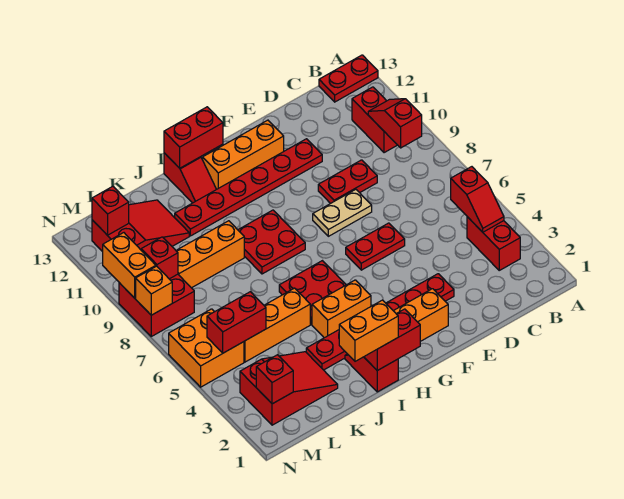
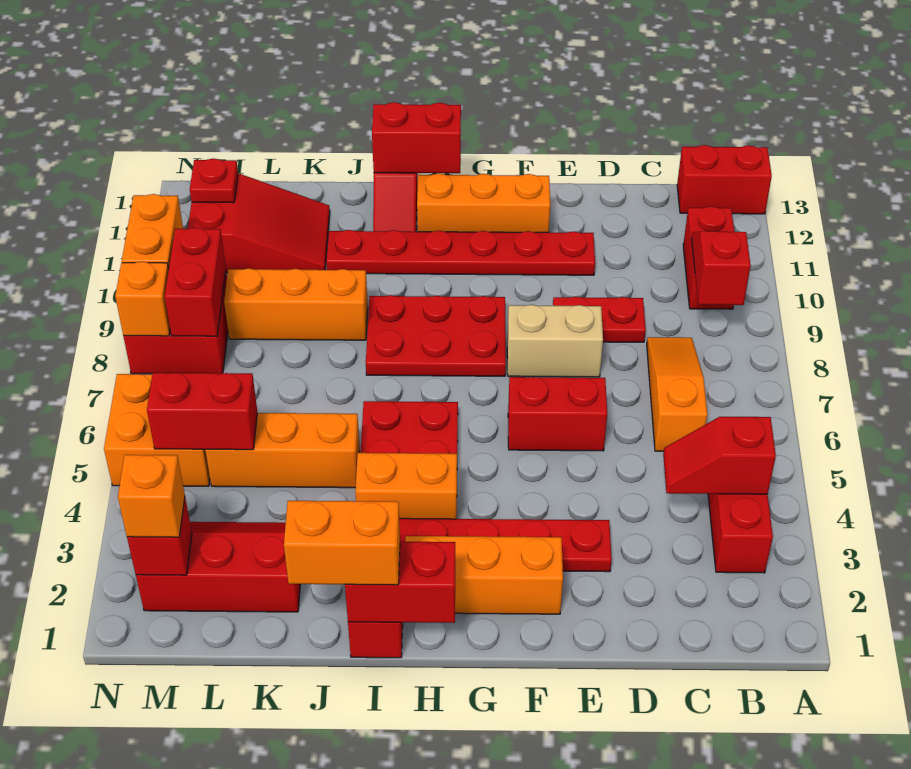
red plate A13:B13 level 1 -> red brick A13:B13 level 1
red slope B4:B5 level 2 top 5 -> red slope B4:C4 level 2 top B
none -> orange slope C6:C8 level 1 top 6
red plate E6:F6 level 1 -> red brick E6:F6 level 1
tan plate E8:F8 level 1 -> tan brick E8:F8 level 1
red plate H8:I9 level 1 -> red plate G8:I9 level 1
red slope K2:M3 level 1 top M -> red slope K2:M3 level 1 top 2
none -> orange brick M2 level 3
red brick M9 level 2 -> red brick M8:M9 level 2
red brick M12 level 2 -> red plate M12 level 2

